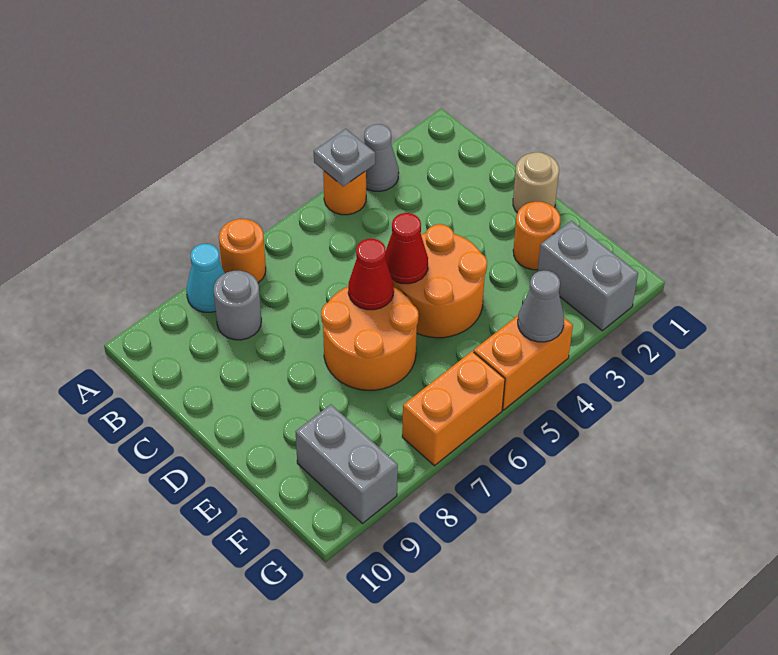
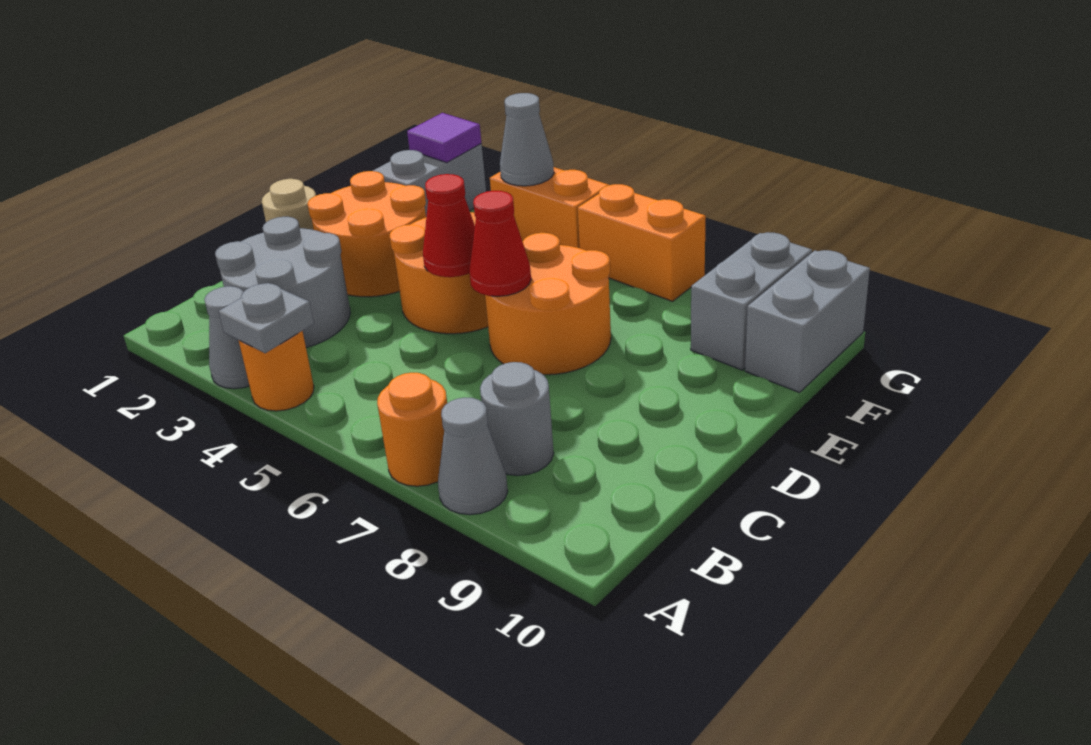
cyan cone A8 level 1 -> grey cone A8 level 1
none -> grey round brick B2:C3 level 1
orange round brick E2 level 1 -> orange round brick D2:E3 level 1
none -> grey brick F10:G10 level 1
none -> purple tile G2 level 2

